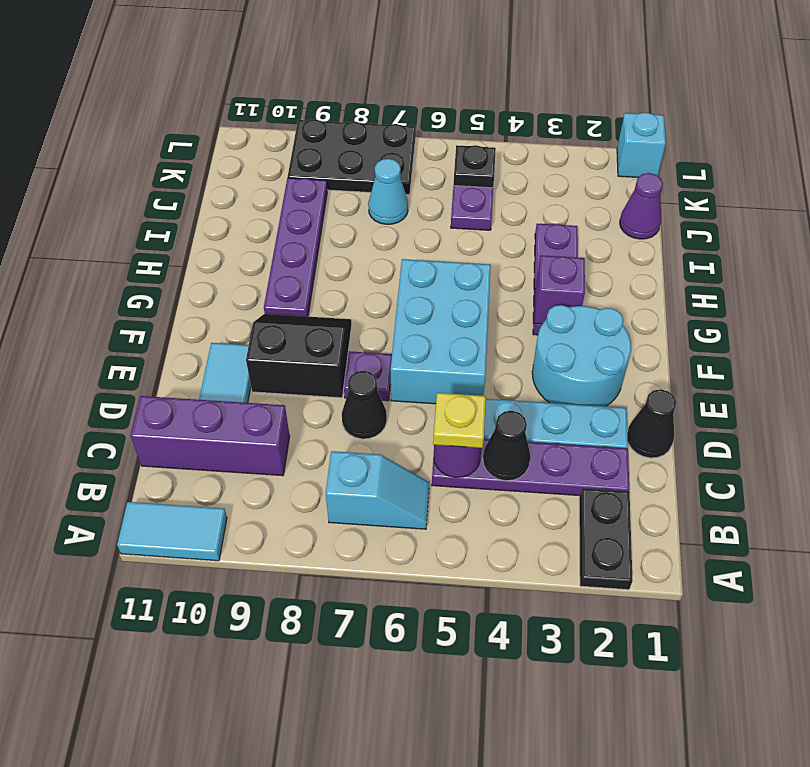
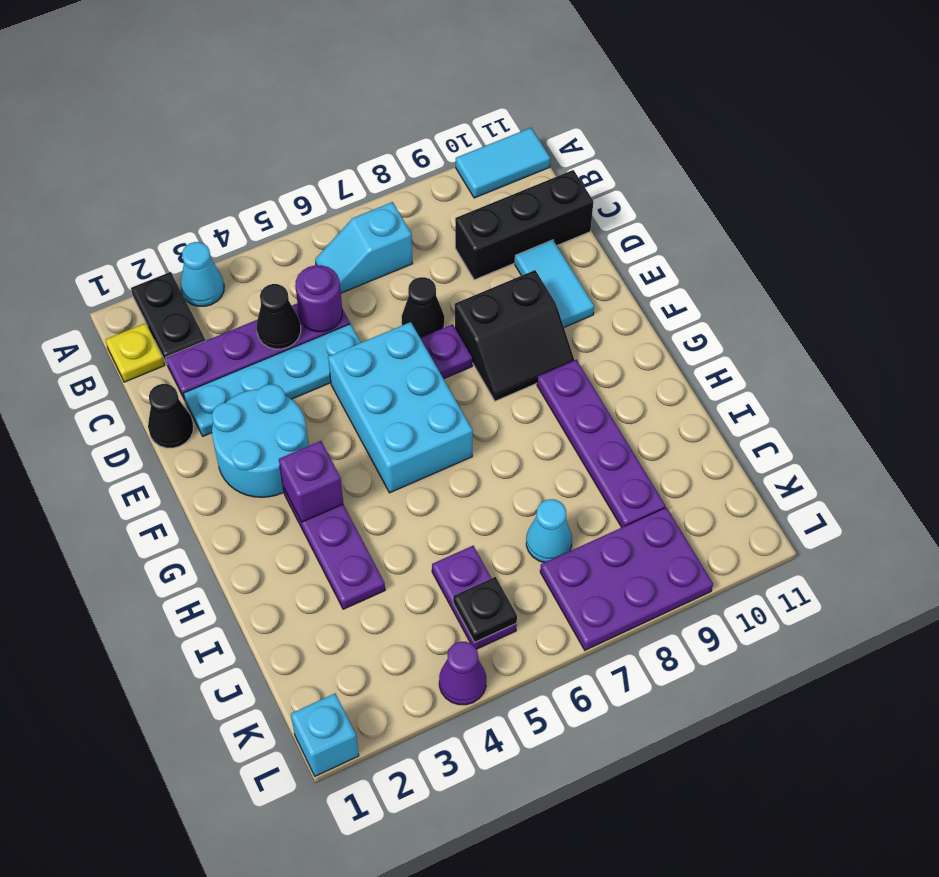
none -> cyan cone A3 level 1
yellow plate C5 level 3 -> yellow plate B1 level 1
purple brick C9:C11 level 1 -> black brick C9:C11 level 1
purple cone J1 level 1 -> purple cone L4 level 1
black plate K7:L9 level 1 -> purple plate K7:L9 level 1

